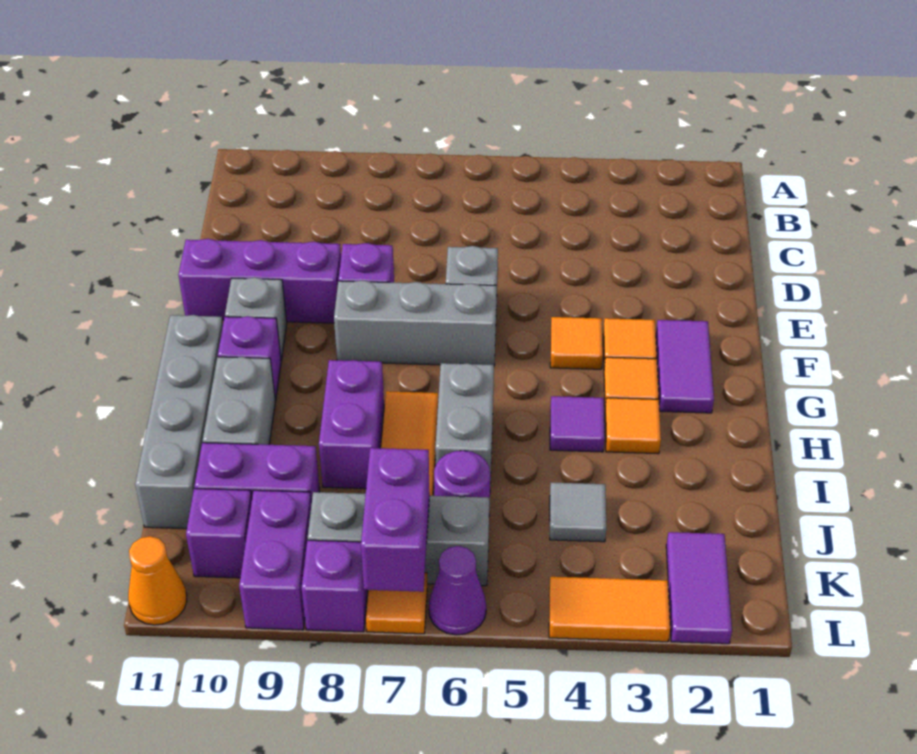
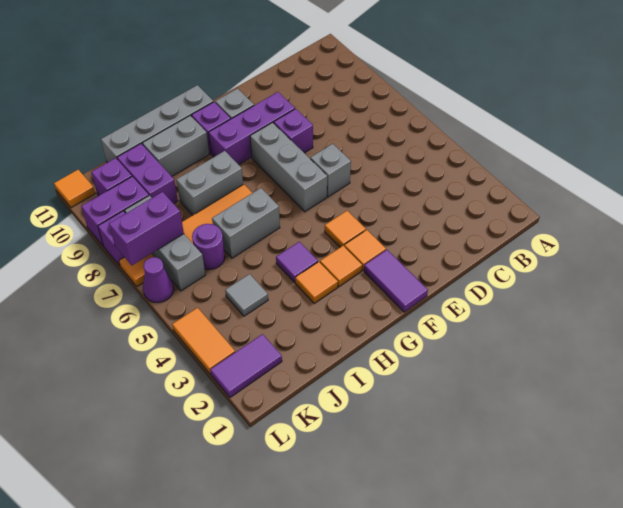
purple brick E9:E11 level 1 -> purple brick E9:G9 level 1
purple tile F2:G2 level 1 -> purple tile F1:F2 level 1
purple brick H8:I8 level 1 -> grey brick H8:I8 level 1
orange cone L11 level 1 -> orange tile L11 level 1

